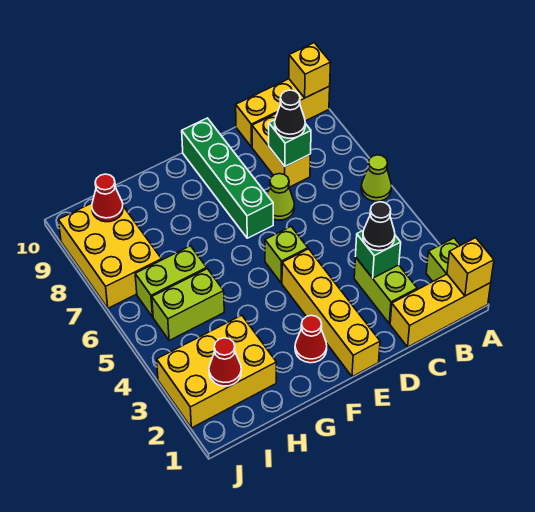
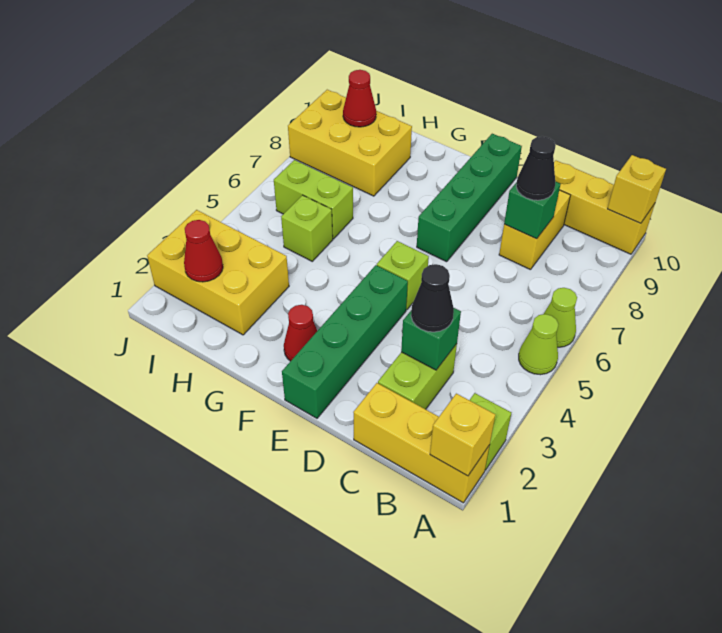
lime cone D7 level 1 -> lime cone A5 level 1
yellow brick E1:E4 level 1 -> green brick E1:E4 level 1
lime brick H5:I5 level 1 -> lime brick H5 level 1
yellow brick I7:J9 level 1 -> yellow brick H8:J9 level 1

